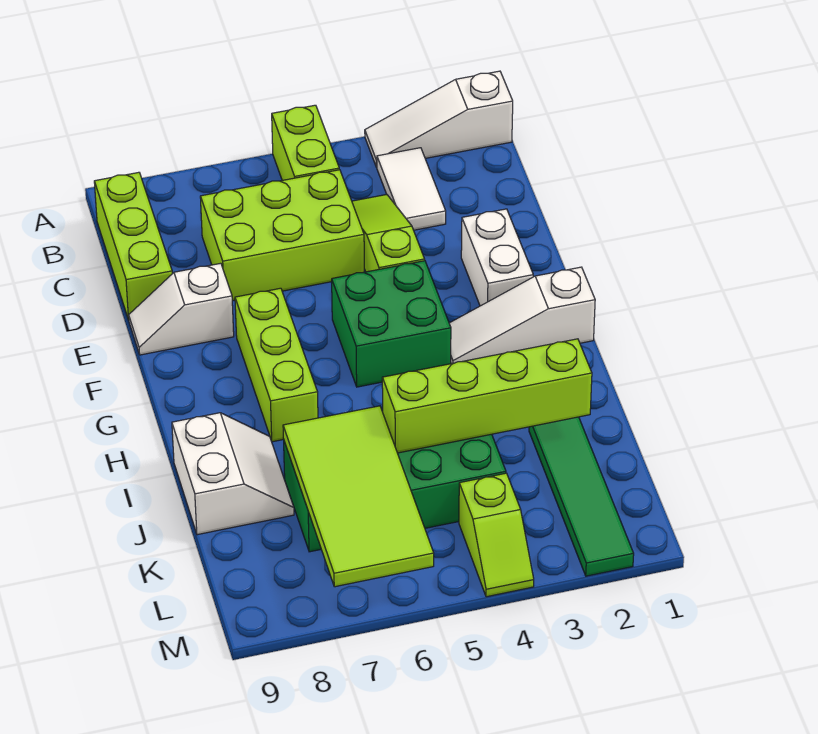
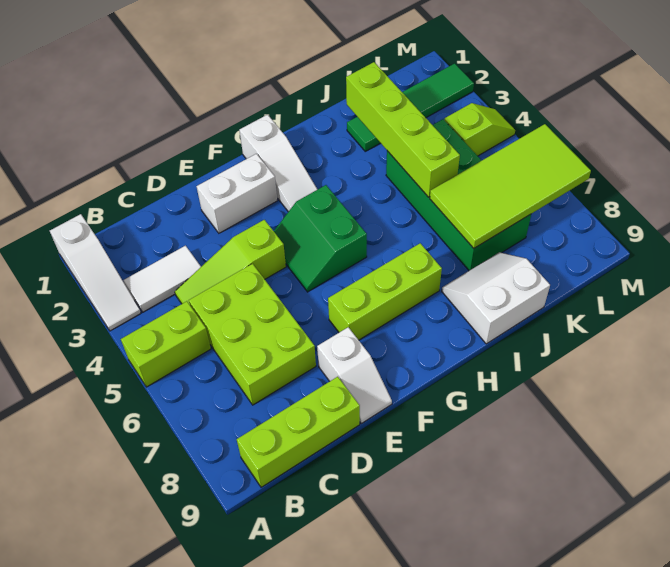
green brick F4:G5 level 1 -> green slope F4:G5 level 1 top G

